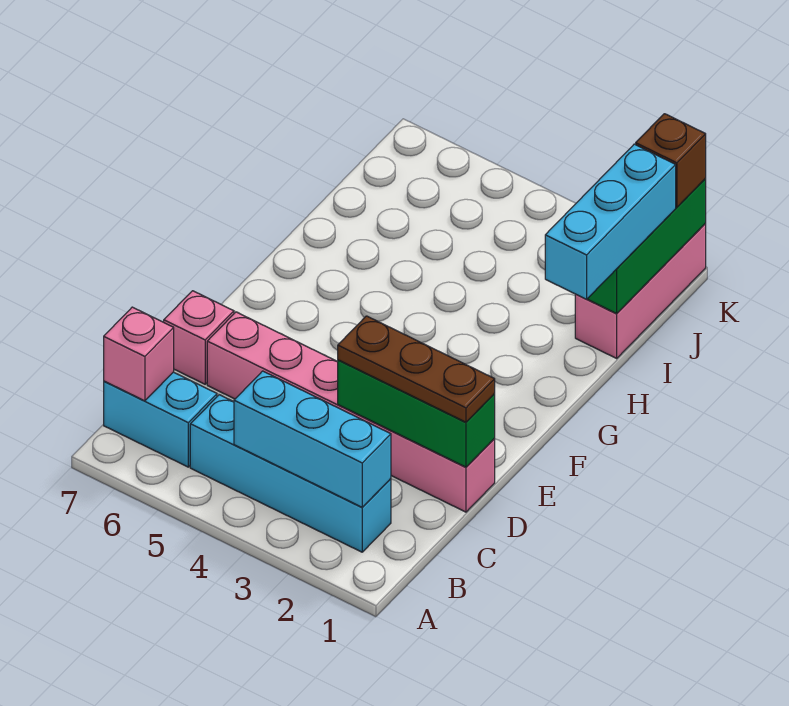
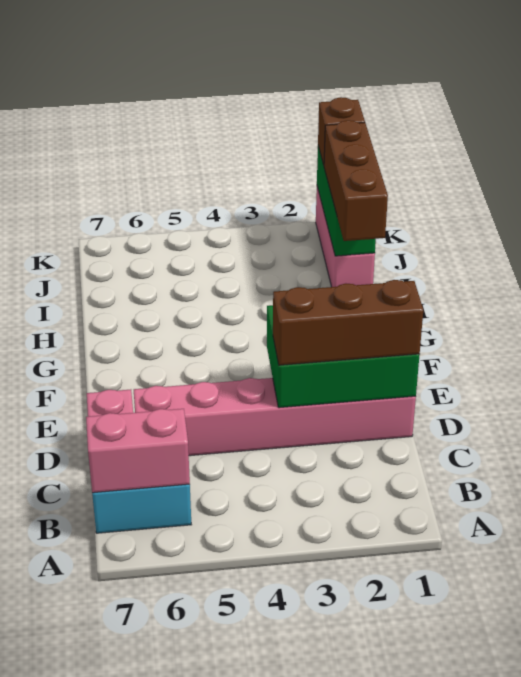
cyan brick B2:B5 level 1 -> none
cyan brick B2:B4 level 2 -> none
pink brick B7 level 2 -> pink brick B6:B7 level 2
green brick D1:D3 level 2 -> green brick D1:E3 level 2
brown plate D1:D3 level 3 -> brown brick D1:D3 level 3
cyan brick H1:J1 level 3 -> brown brick H1:J1 level 3

